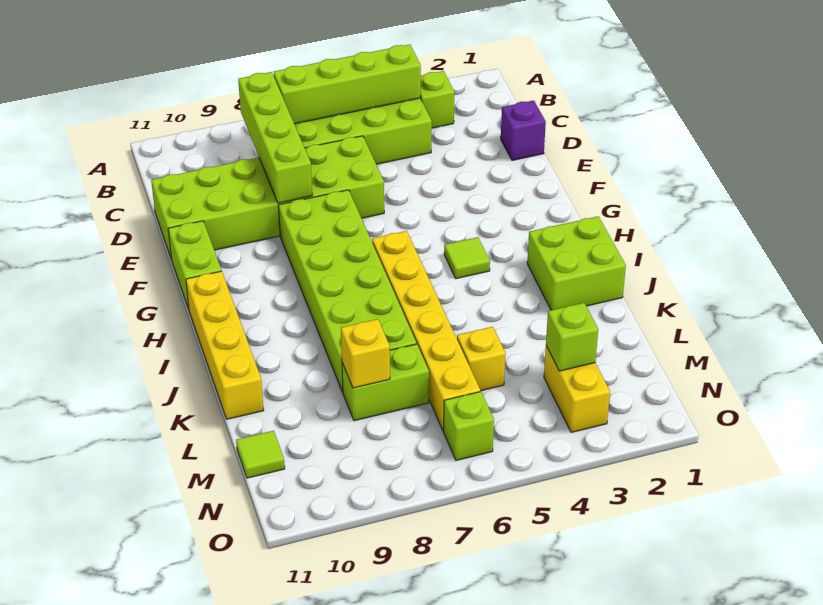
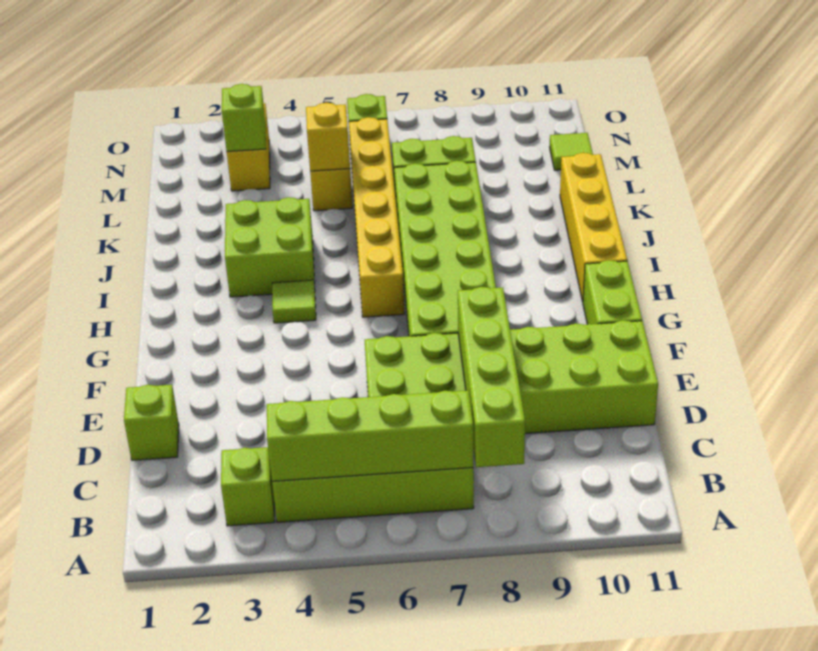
purple brick D1 level 1 -> lime brick D1 level 1
lime brick I1:J2 level 1 -> lime brick I3:J4 level 1
yellow brick L8 level 2 -> yellow brick L5 level 2

